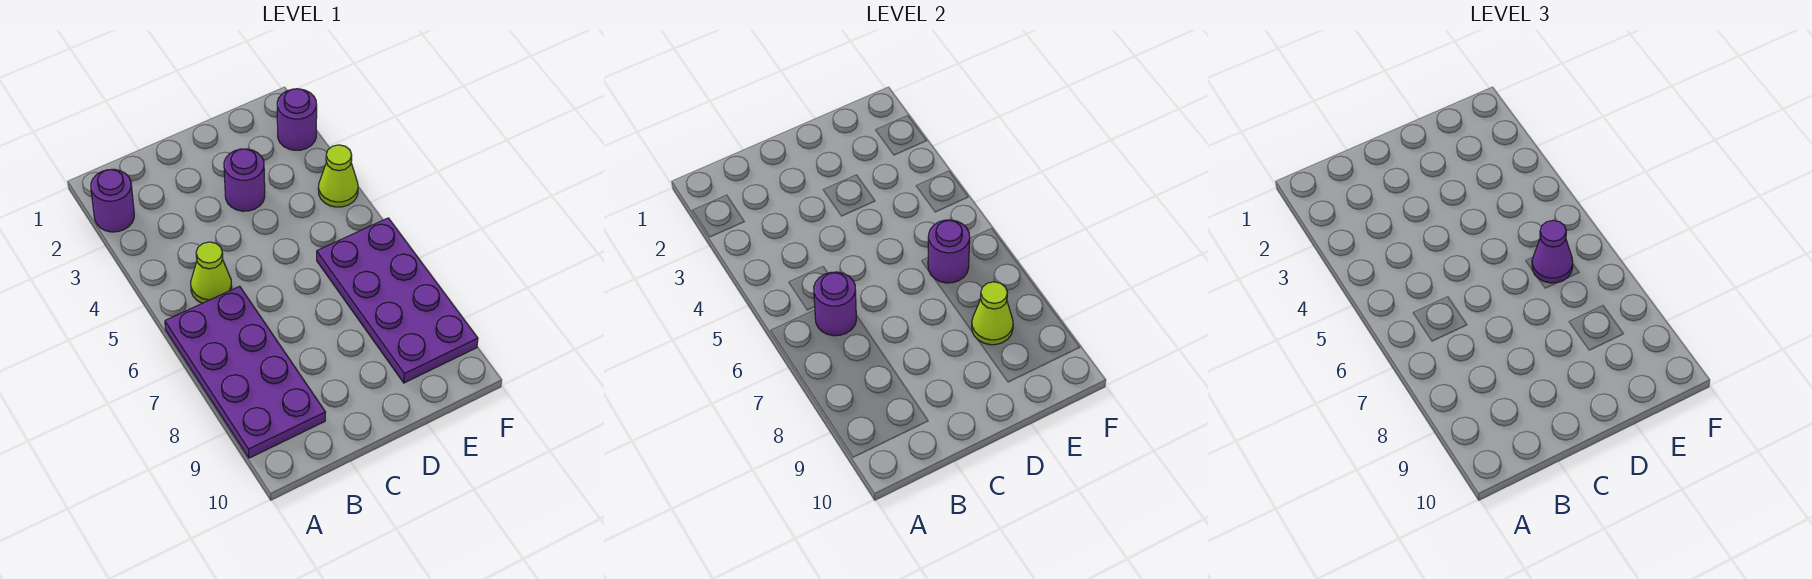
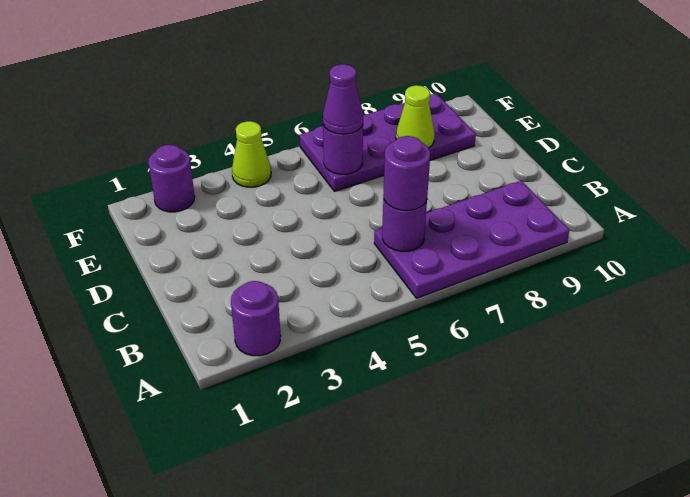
lime cone B5 level 1 -> none
purple round brick D3 level 1 -> purple round brick B6 level 3

